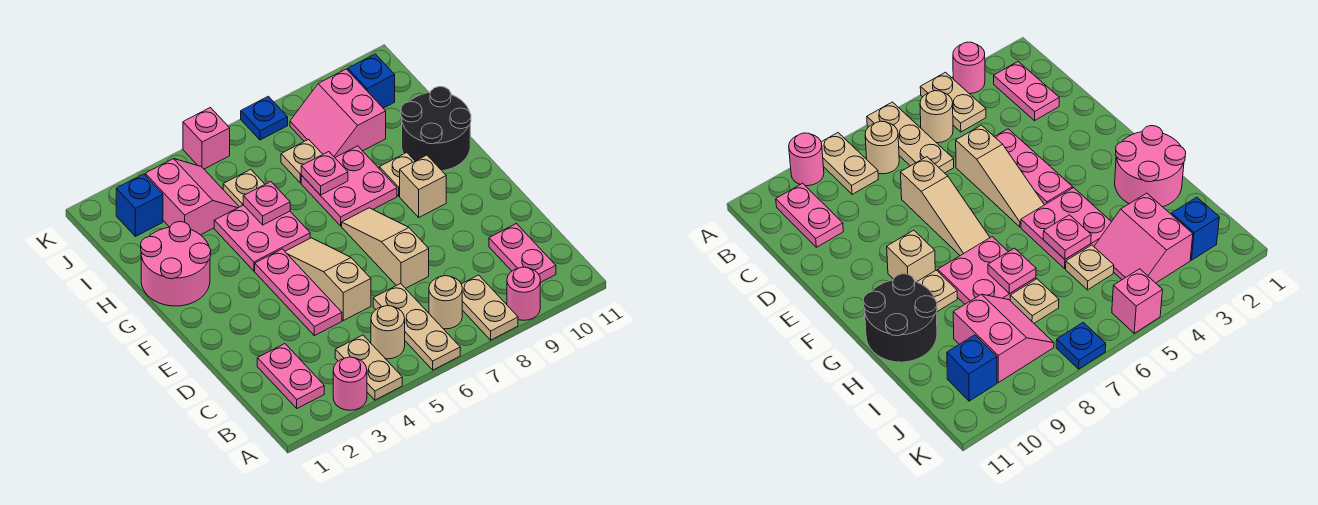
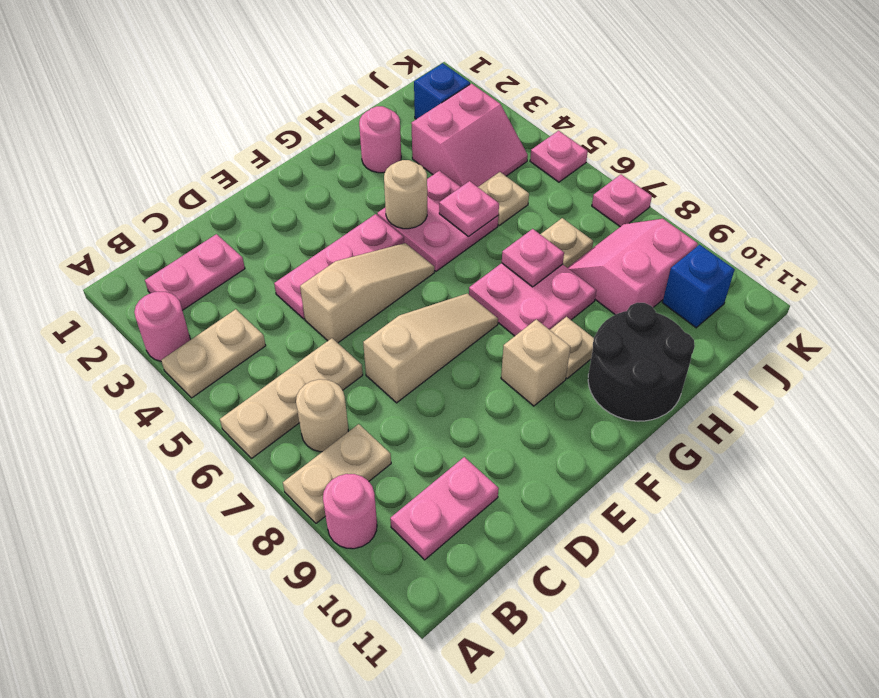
tan round brick B5 level 1 -> tan round brick G4 level 2
pink round brick G1:H2 level 1 -> pink round brick H2 level 1
pink brick K5 level 1 -> pink plate K5 level 1
blue plate K7 level 1 -> pink plate K7 level 1

